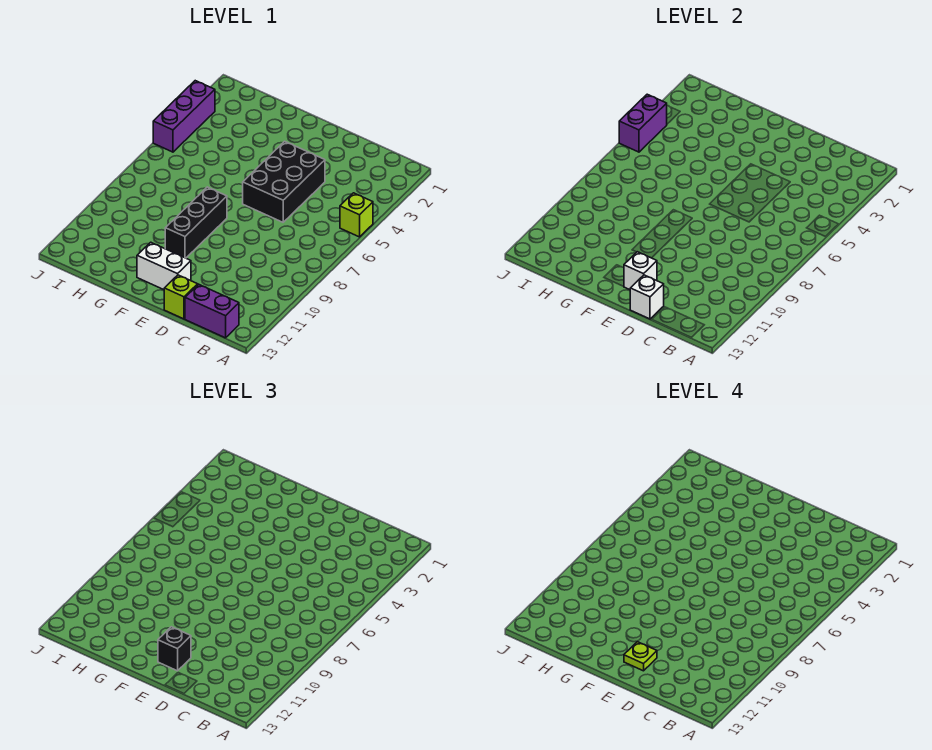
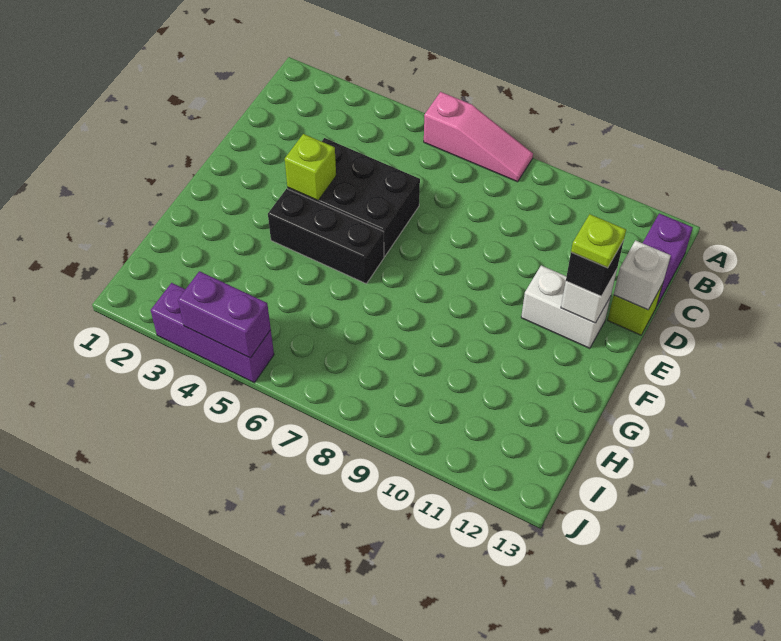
lime brick A5 level 1 -> lime brick E4 level 2
none -> pink slope A6:A8 level 1 top 6
white brick E12:F12 level 1 -> white brick E11:E12 level 1
black brick F8:F10 level 1 -> black brick F4:F6 level 1

